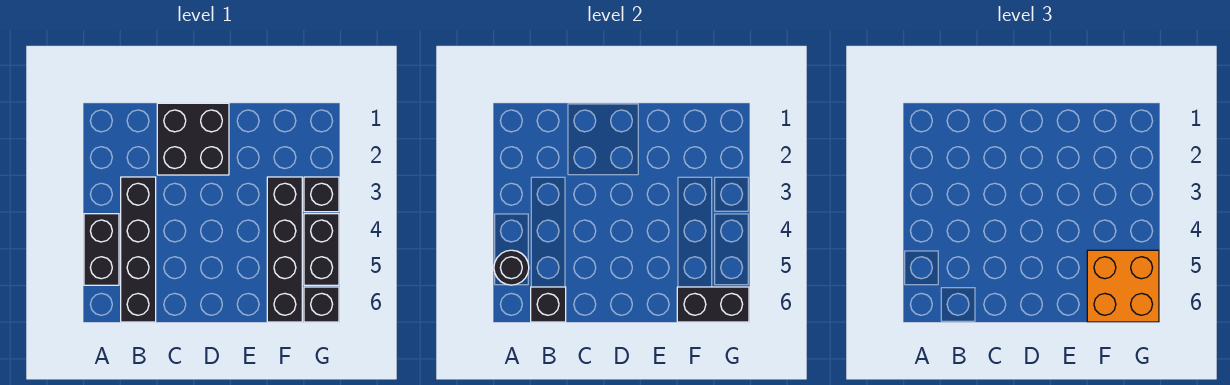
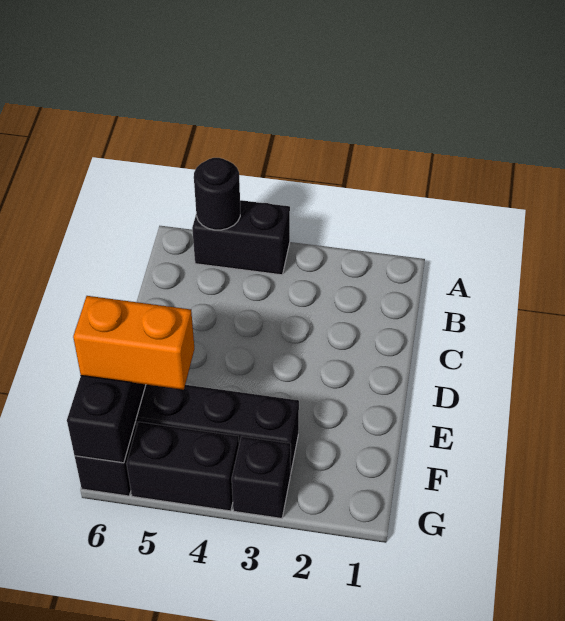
black brick B3:B6 level 1 -> none
black brick B6 level 2 -> none
black brick C1:D2 level 1 -> none
orange brick F5:G6 level 3 -> orange brick F5:F6 level 3

